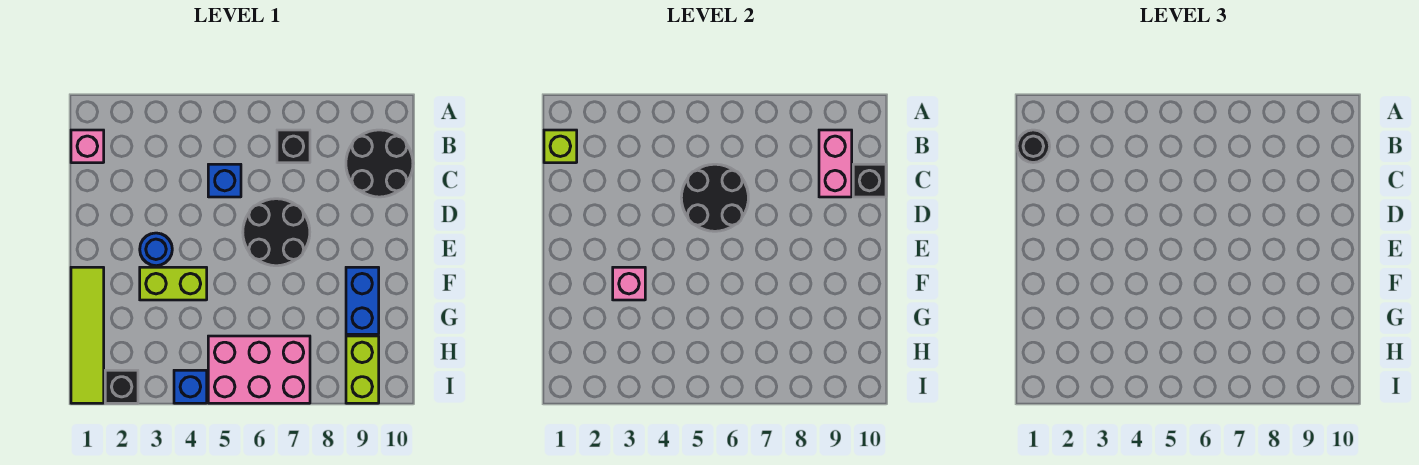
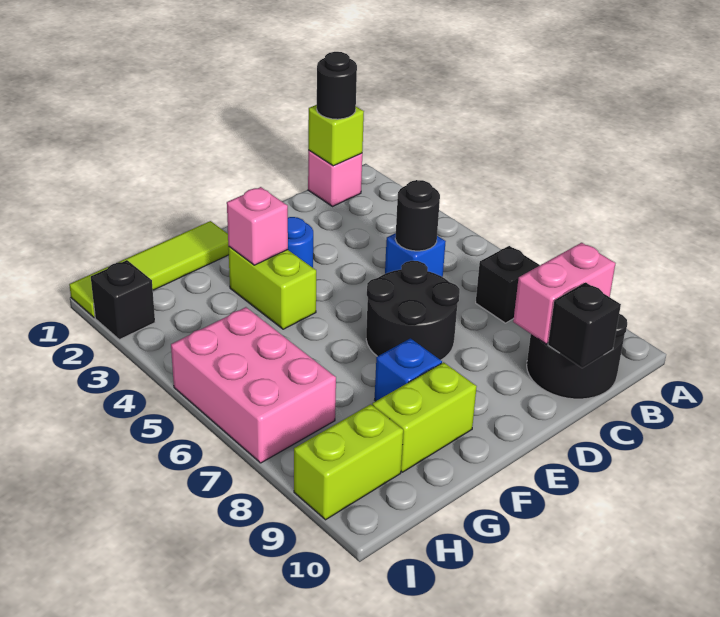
black round brick C5:D6 level 2 -> black round brick C5 level 2
blue brick F9:G9 level 1 -> lime brick F9:G9 level 1
blue brick I4 level 1 -> blue brick F8 level 1

